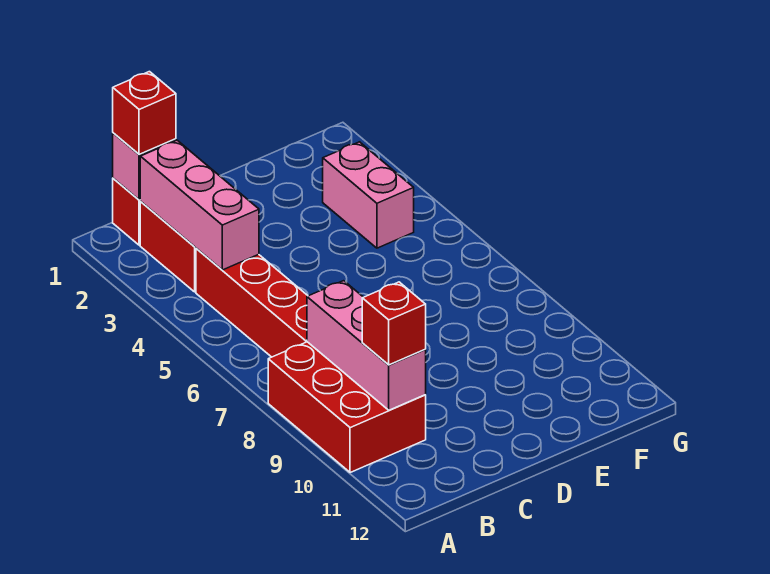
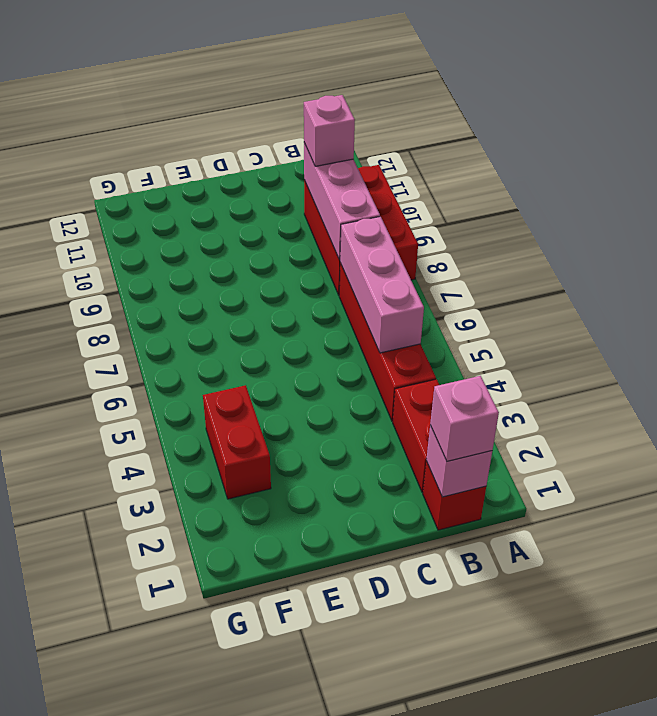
red brick B1 level 3 -> pink brick B1 level 3
pink brick B2:B4 level 2 -> pink brick B5:B7 level 2
red brick B10 level 3 -> pink brick B10 level 3
pink brick F3:F4 level 1 -> red brick F3:F4 level 1

